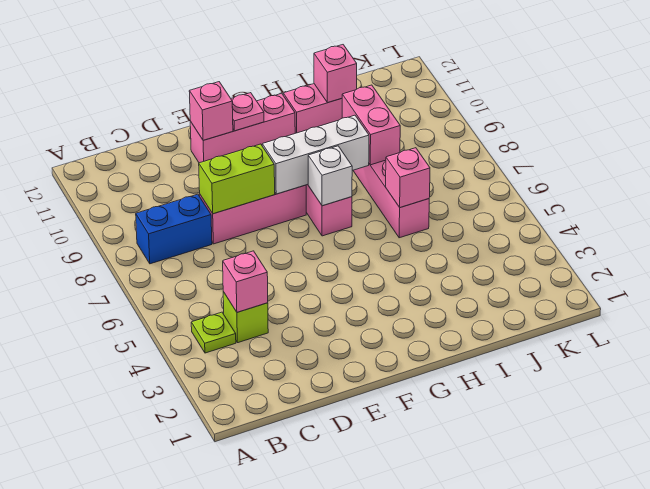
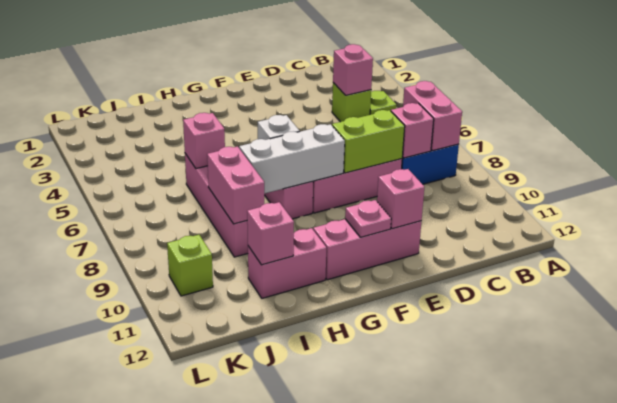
none -> pink brick B7:B8 level 2
none -> pink brick C8 level 2
none -> lime brick K10 level 1

